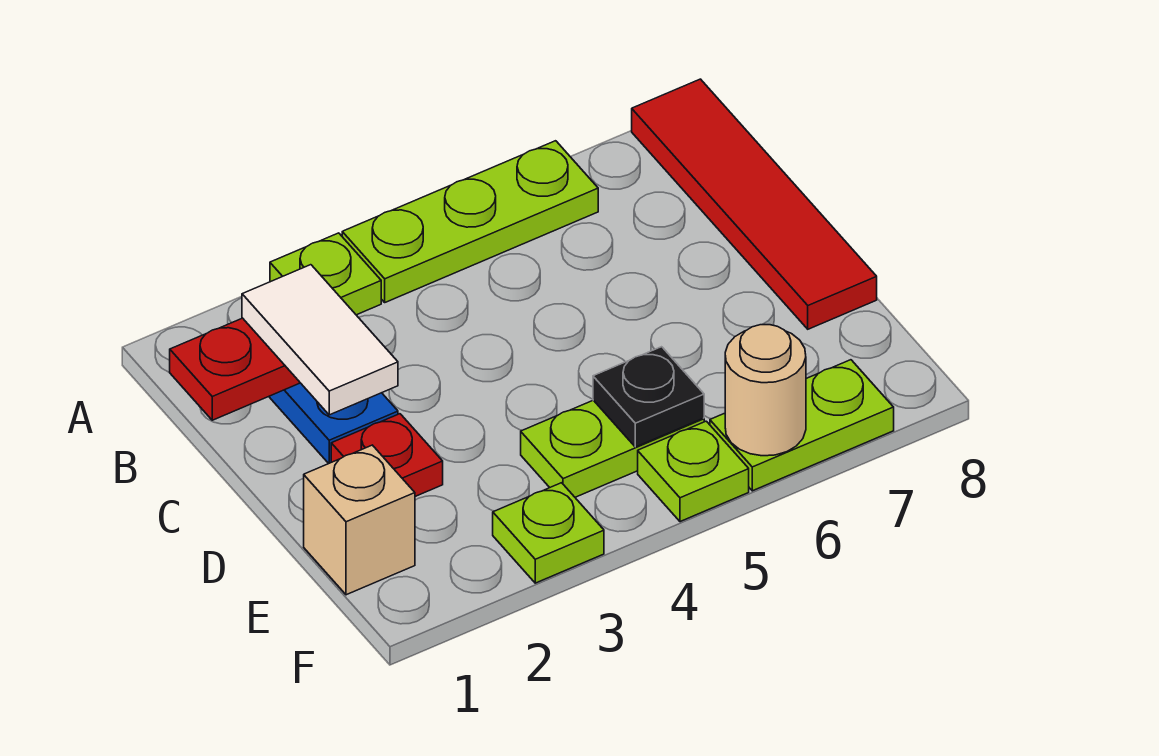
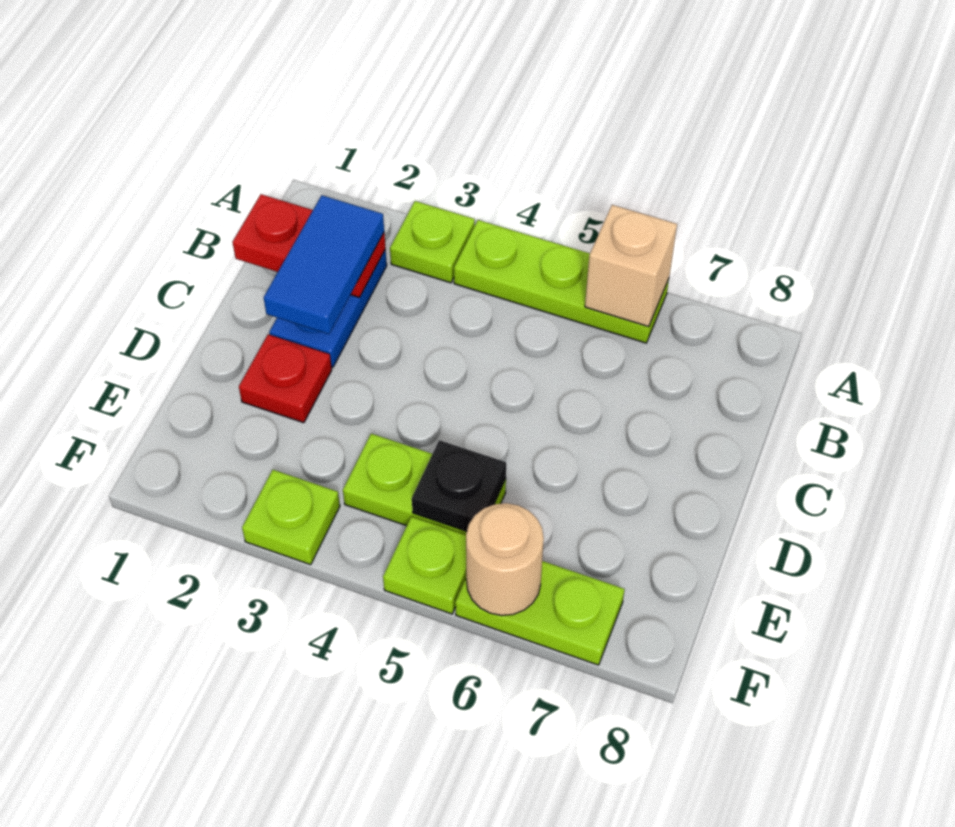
red tile A8:D8 level 1 -> none
white tile B2:C2 level 3 -> blue tile B2:C2 level 3
tan brick E1 level 1 -> tan brick A6 level 2

